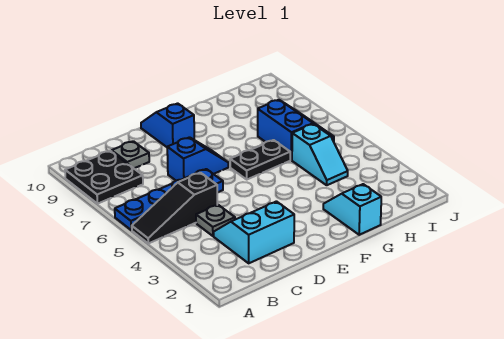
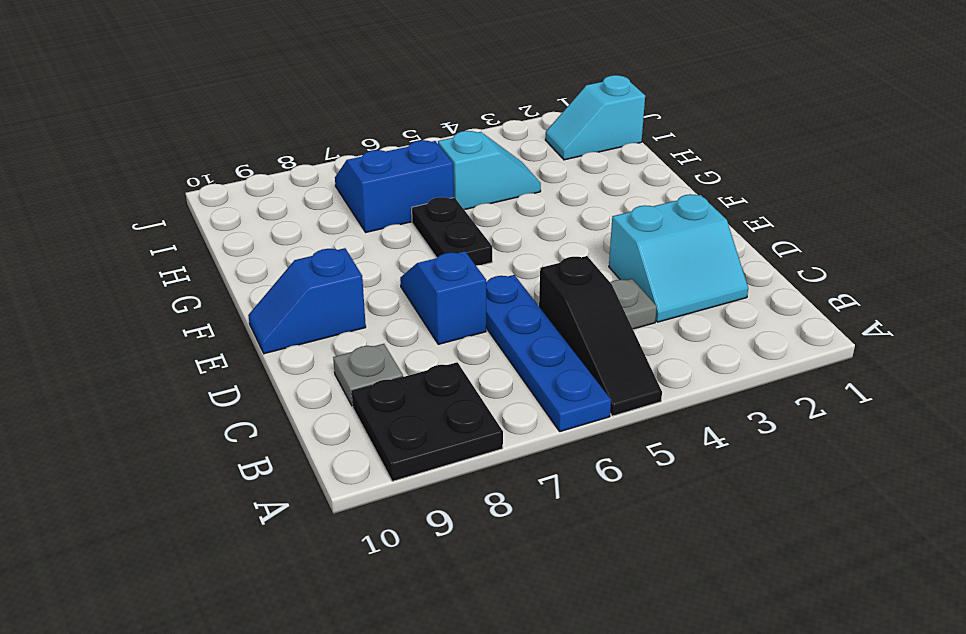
cyan slope C2:D3 level 1 top 2 -> cyan slope C2:D3 level 1 top D
cyan slope G1:G2 level 1 top 1 -> cyan slope I1:I2 level 1 top 1

